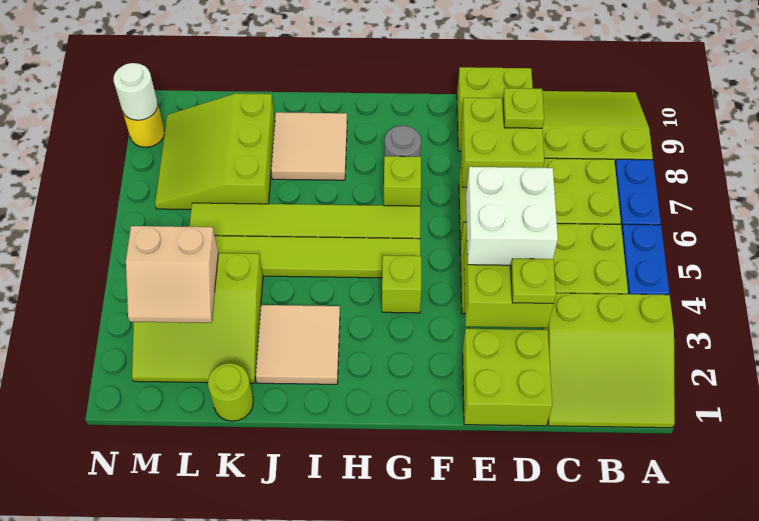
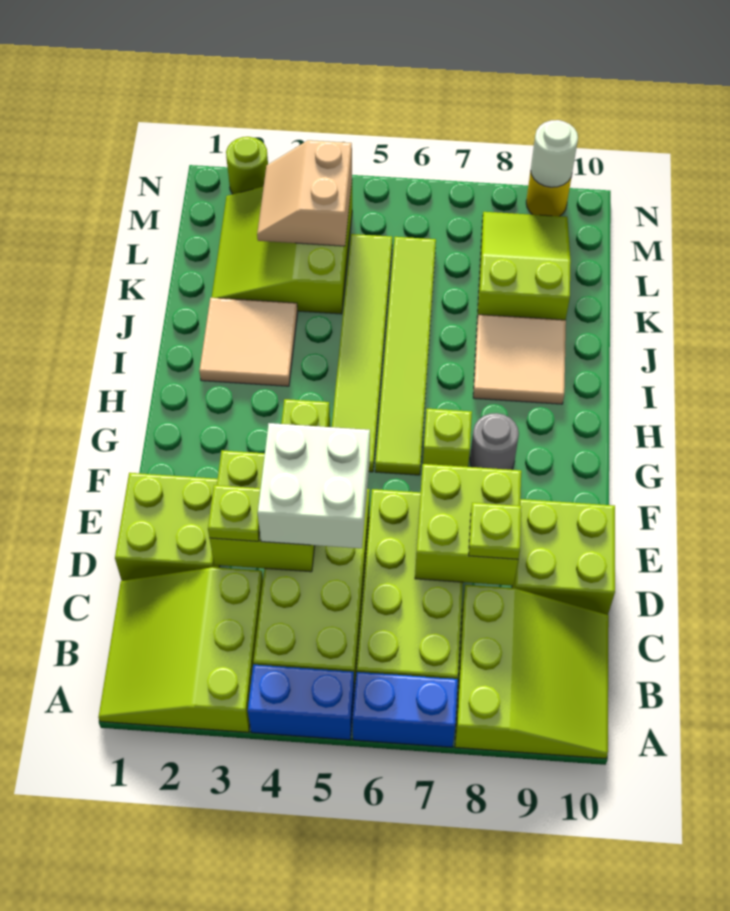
lime round brick K1 level 1 -> lime round brick N2 level 1
lime slope K7:M9 level 1 top K -> lime slope K8:M9 level 1 top K

